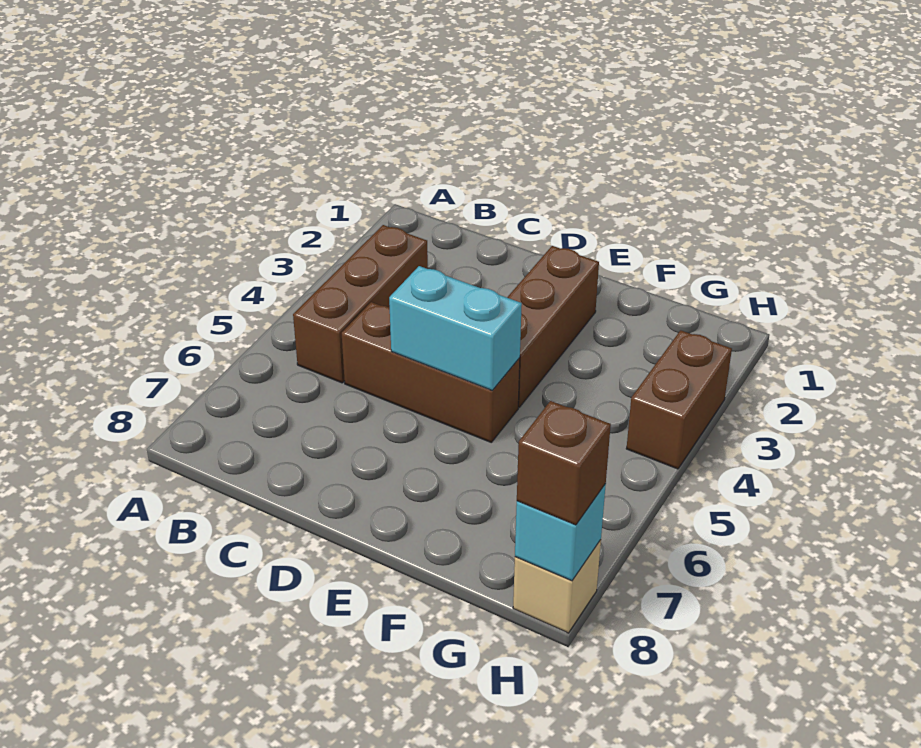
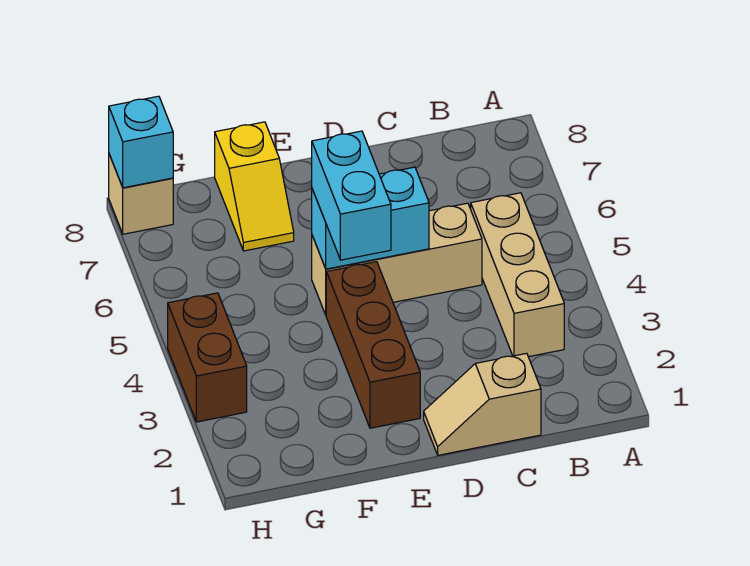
brown brick B3:B5 level 1 -> tan brick B3:B5 level 1
none -> tan slope C1:D1 level 1 top C
brown brick C5:E5 level 1 -> tan brick C5:E5 level 1
none -> cyan brick E4:E5 level 3
none -> yellow slope F7:F8 level 1 top 8
brown brick H8 level 3 -> none

